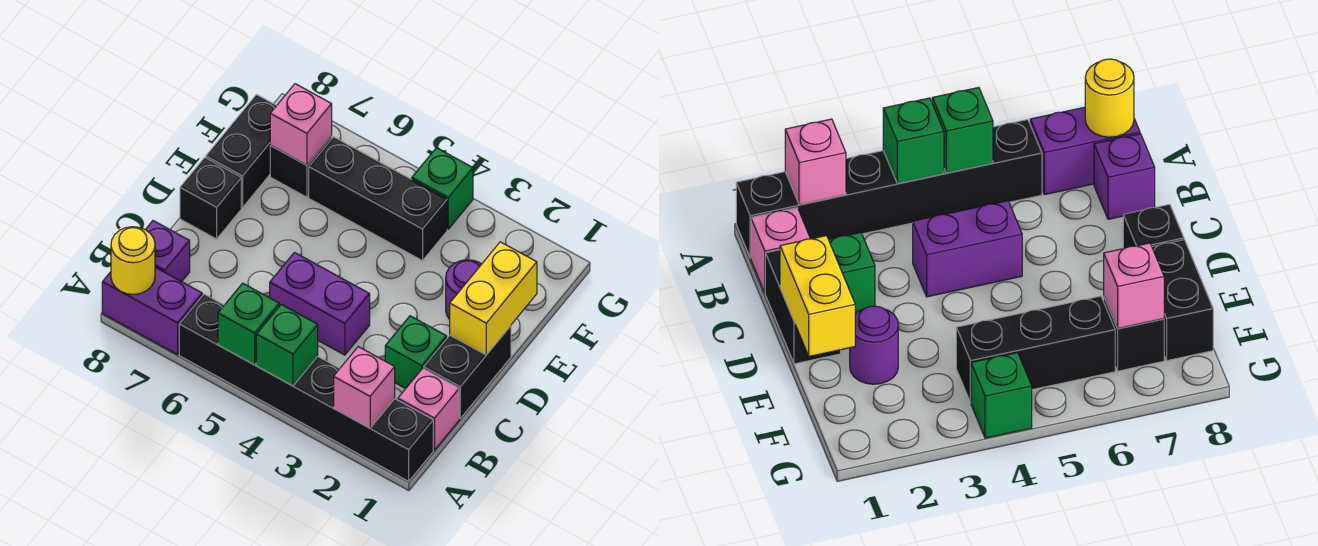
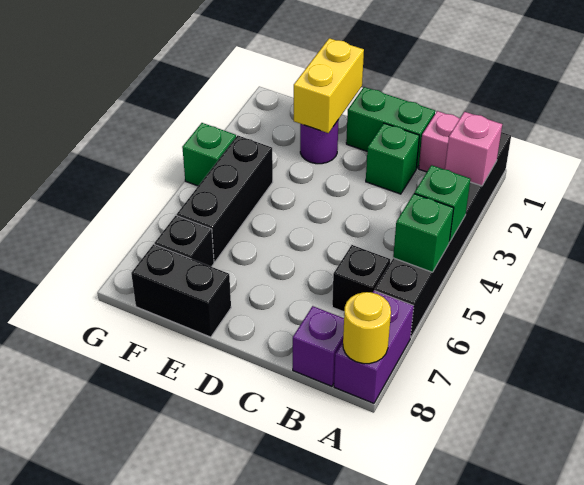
black brick C1:D1 level 1 -> green brick C1:D1 level 1
purple brick C4:C5 level 1 -> none
yellow brick D1:E1 level 2 -> yellow brick E1:E2 level 2
black brick D8 level 1 -> black brick B6 level 1
pink brick F7 level 2 -> none

